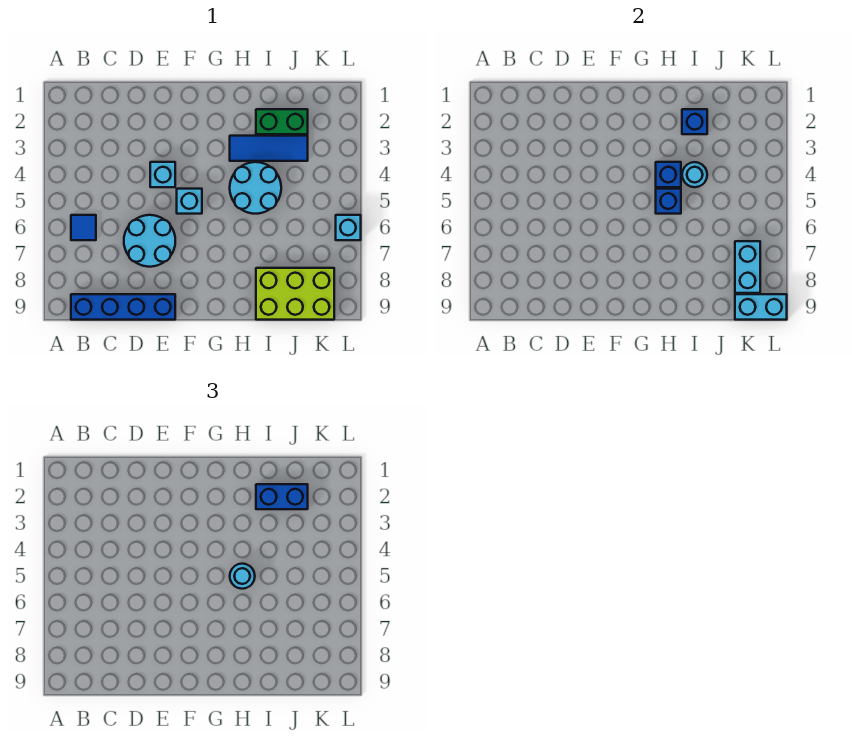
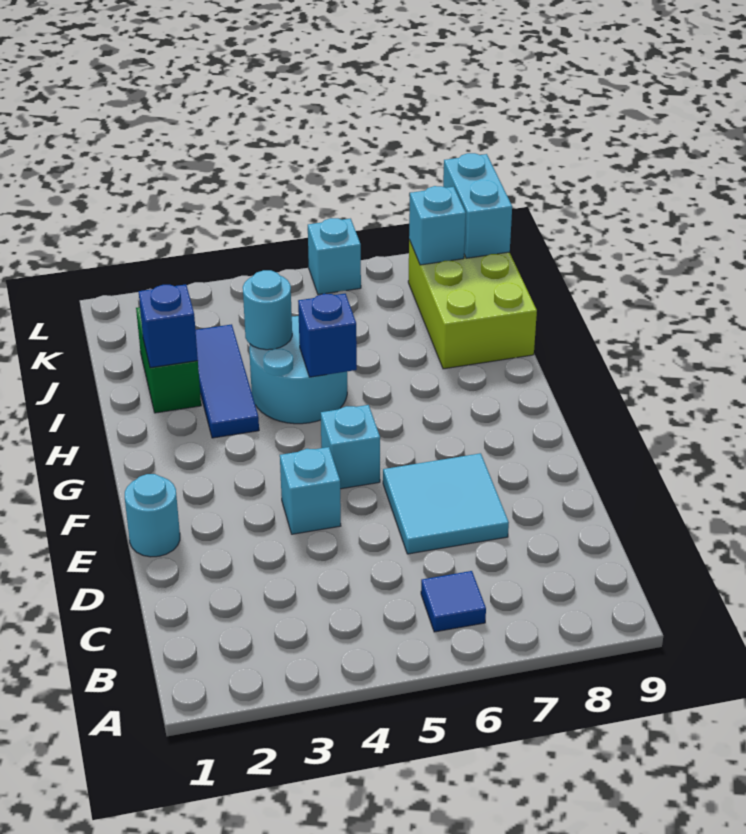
blue brick B9:E9 level 1 -> none
cyan round brick D6:E7 level 1 -> cyan tile D6:E7 level 1
blue brick H4 level 2 -> none
cyan round brick H5 level 3 -> cyan round brick E1 level 1
blue brick I2:J2 level 3 -> none
cyan brick K7:K8 level 2 -> cyan brick K8 level 2

